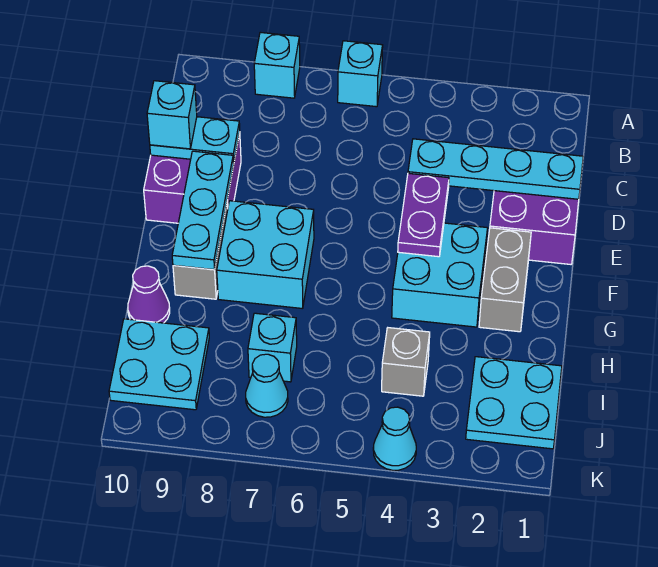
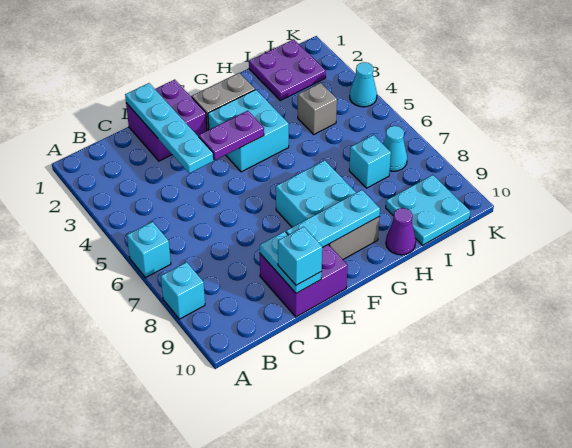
cyan plate I1:J2 level 1 -> purple plate I1:J2 level 1

